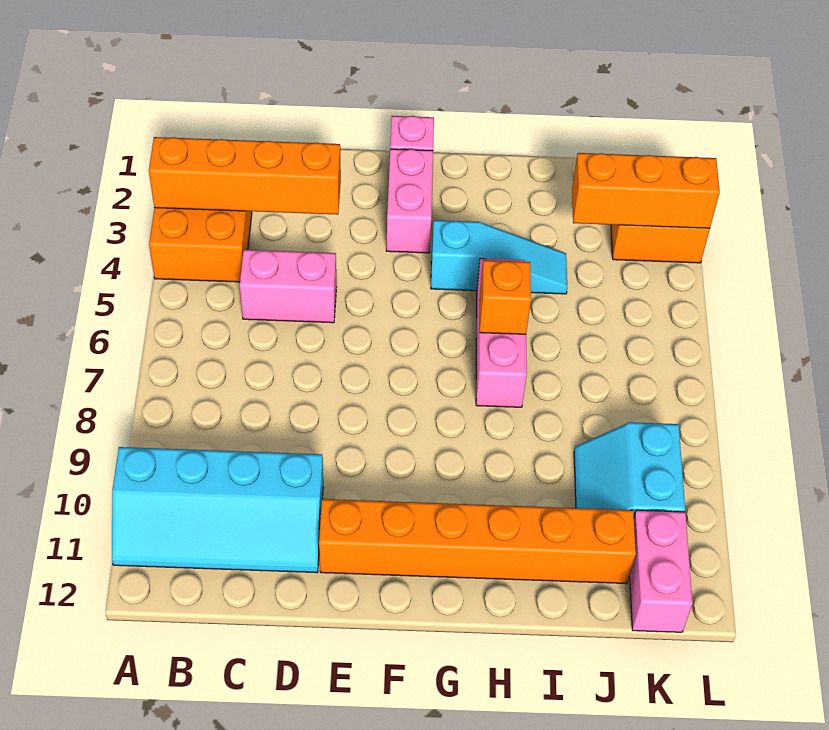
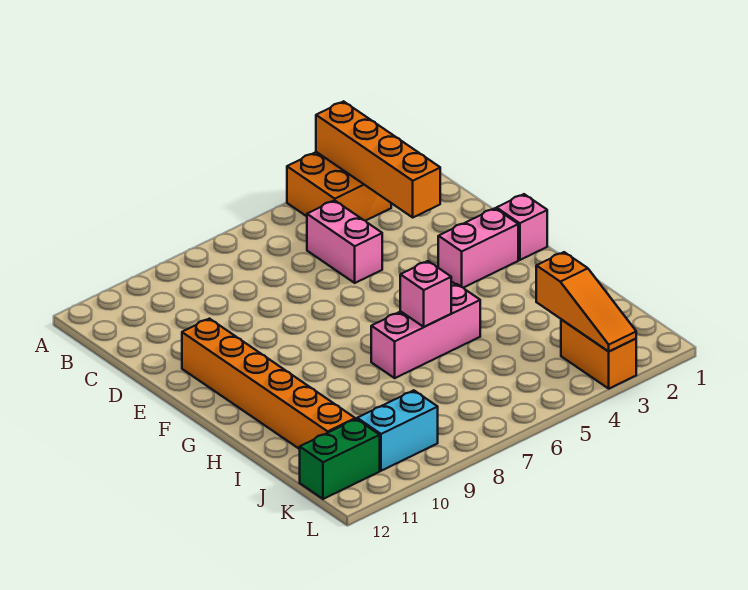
cyan slope A10:D11 level 1 top 10 -> none
cyan slope G4:I4 level 1 top G -> none
orange brick H6 level 2 -> pink brick H6 level 2
orange brick J3:L3 level 2 -> orange slope J3:L3 level 2 top J
pink brick K11:K12 level 1 -> green brick K11:K12 level 1

